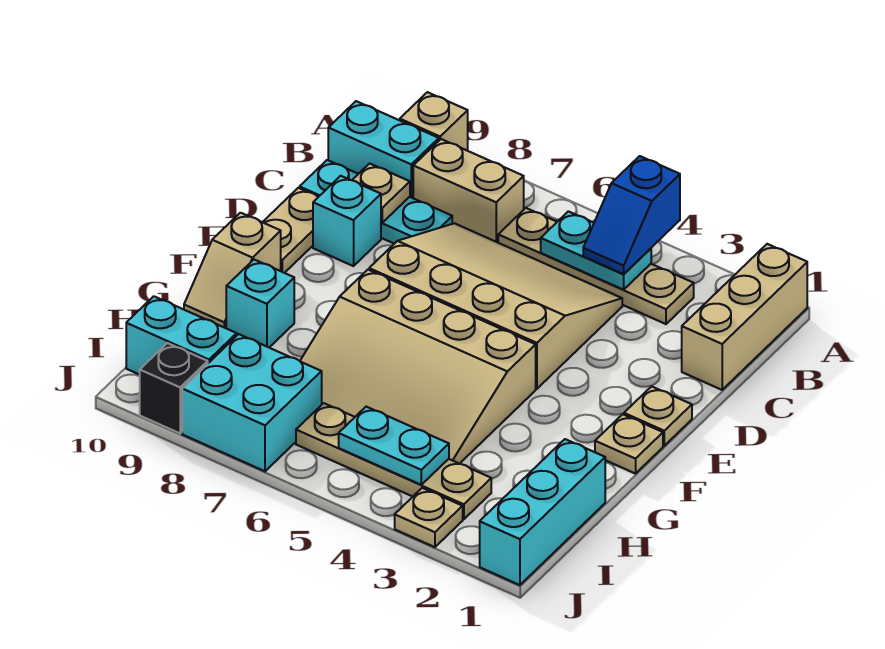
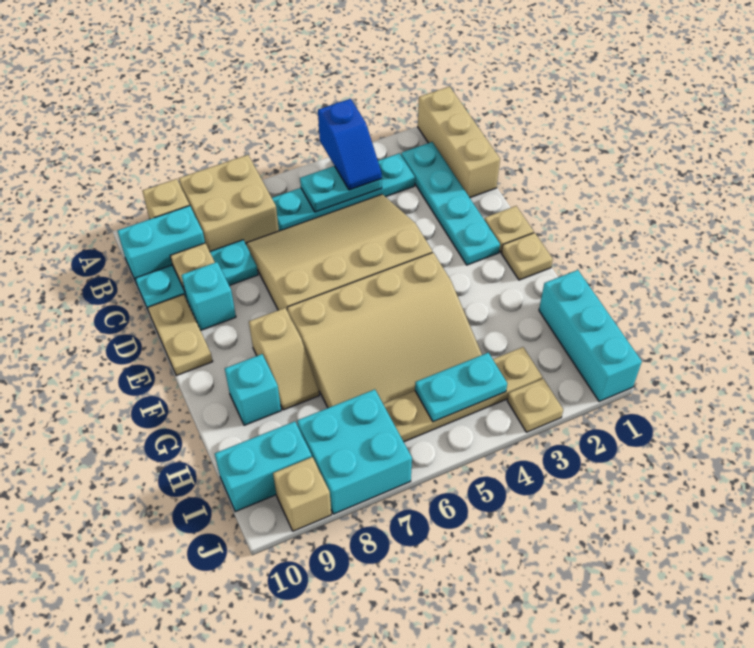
none -> cyan plate B2:E2 level 1
tan plate B3:B6 level 1 -> cyan plate B3:B6 level 1
tan brick B7:B8 level 1 -> tan brick A7:B8 level 1
tan slope F10:G10 level 1 top F -> tan slope F8:G8 level 1 top F
black brick J9 level 1 -> tan brick J9 level 1

